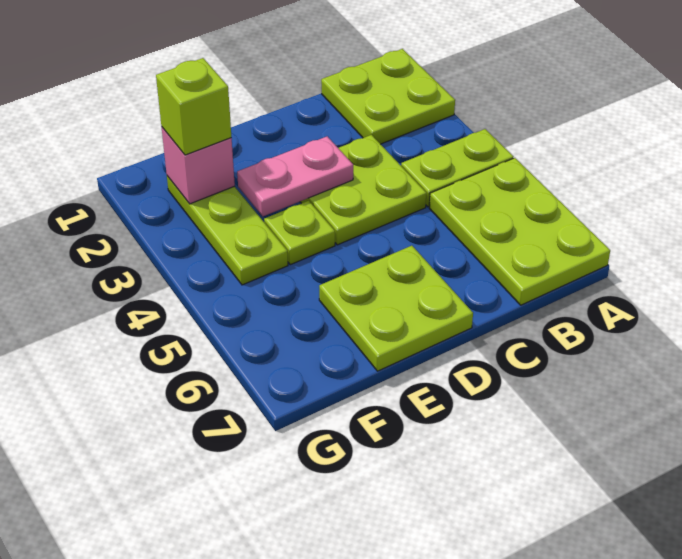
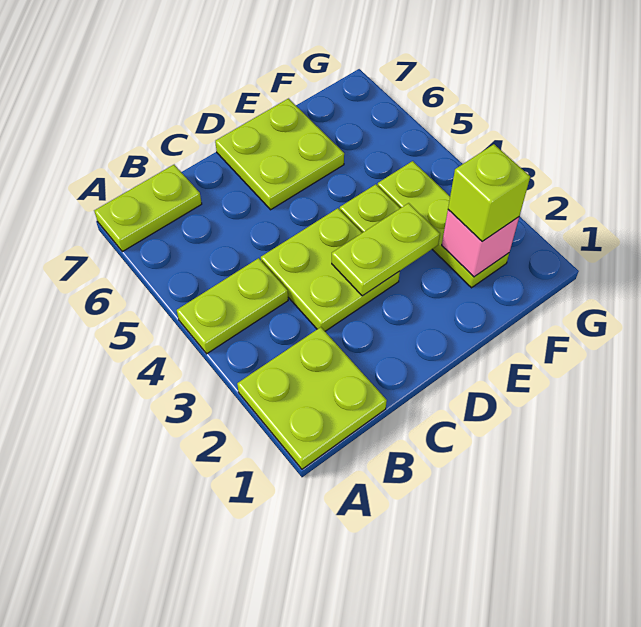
lime plate A5:B7 level 1 -> lime plate A7:B7 level 1
pink plate D3:E3 level 2 -> lime plate D3:E3 level 2

